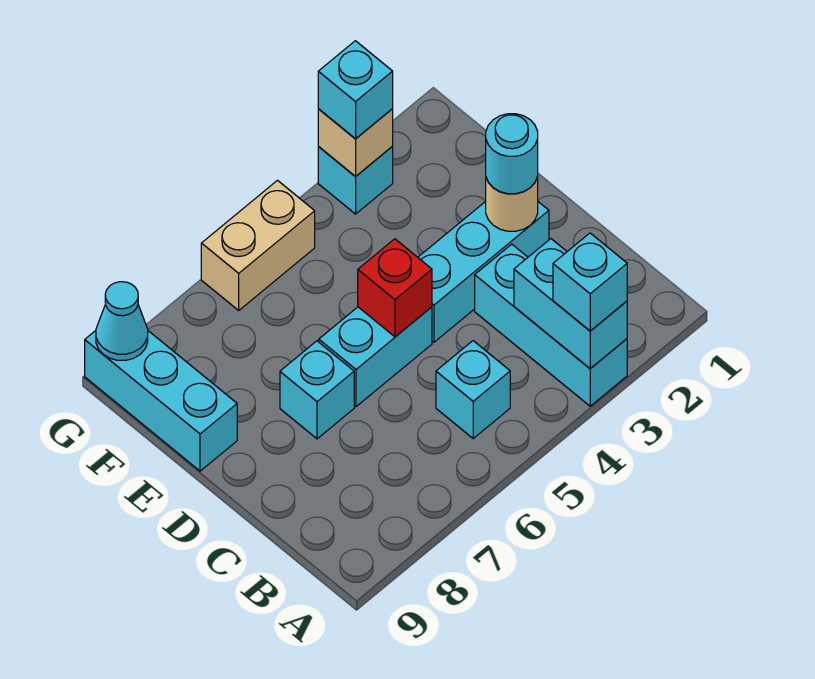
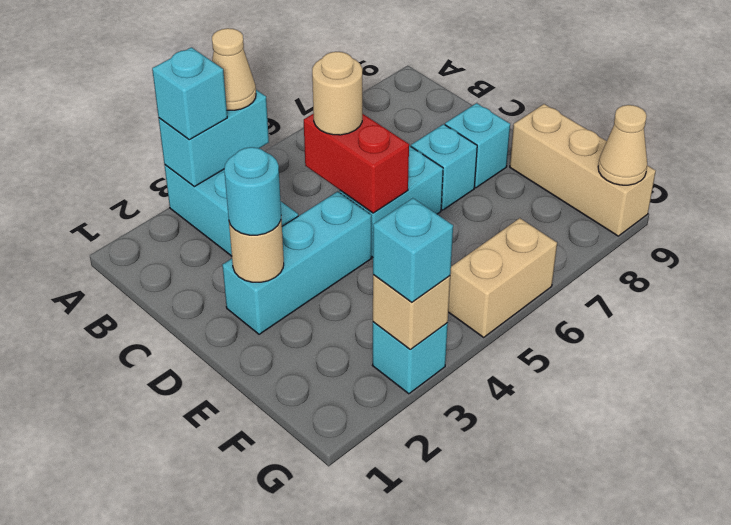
cyan brick A3:B3 level 2 -> cyan brick A3:A4 level 2
none -> tan cone A4 level 3
cyan brick B5 level 1 -> cyan brick D8 level 1
none -> tan round brick C5 level 3
red brick D5 level 2 -> red brick C5:D5 level 2
cyan brick E9:G9 level 1 -> tan brick E9:G9 level 1
cyan cone G9 level 2 -> tan cone G9 level 2

